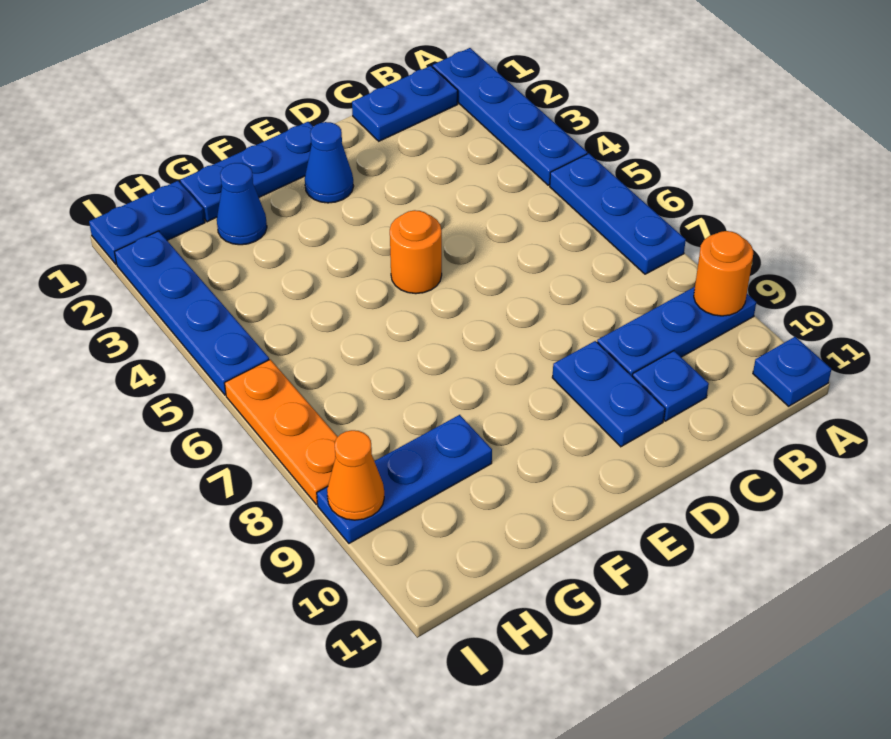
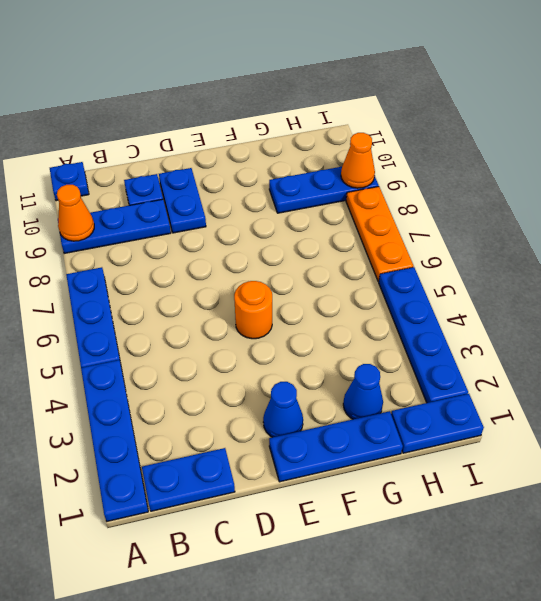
orange round brick A9 level 2 -> orange cone A9 level 2

